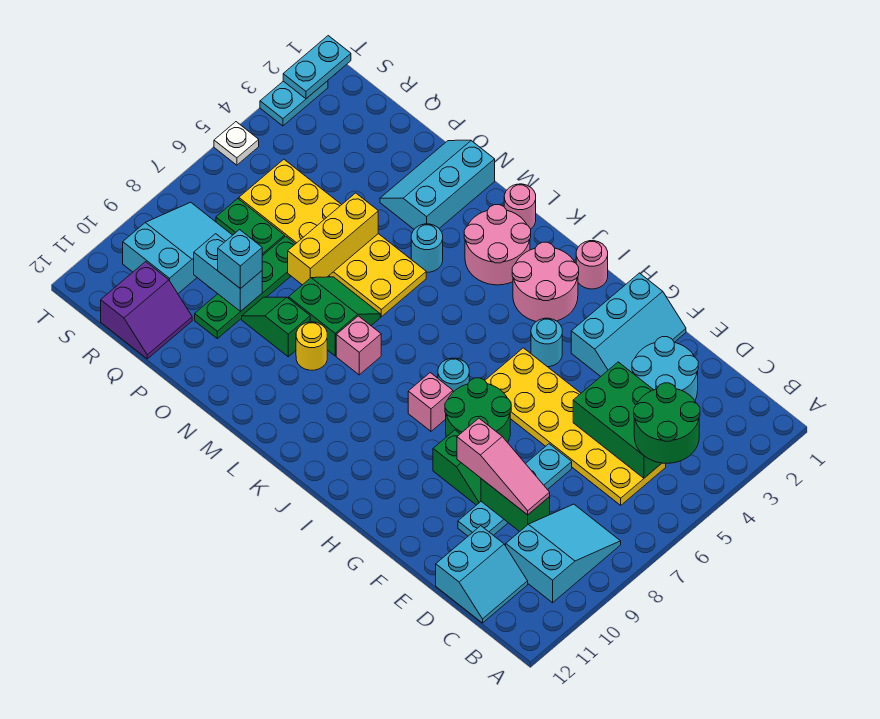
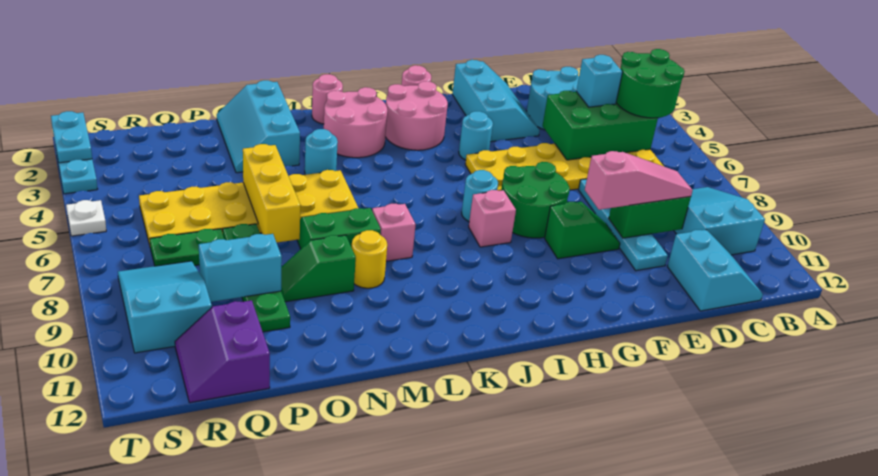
cyan brick P9 level 3 -> cyan brick D4 level 3
purple slope Q11:R12 level 1 top R -> purple slope Q11:R12 level 1 top Q

